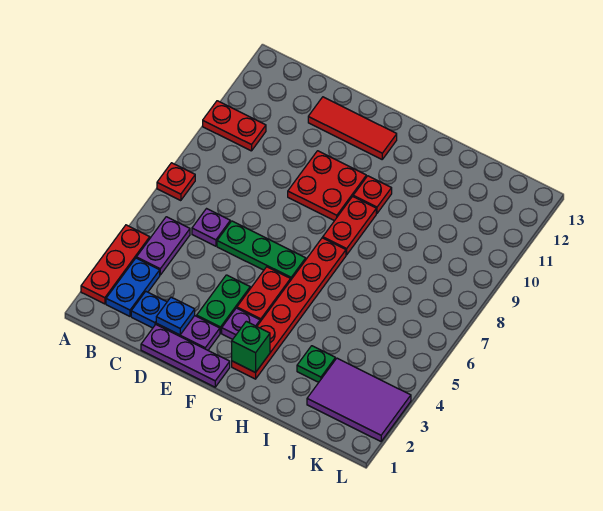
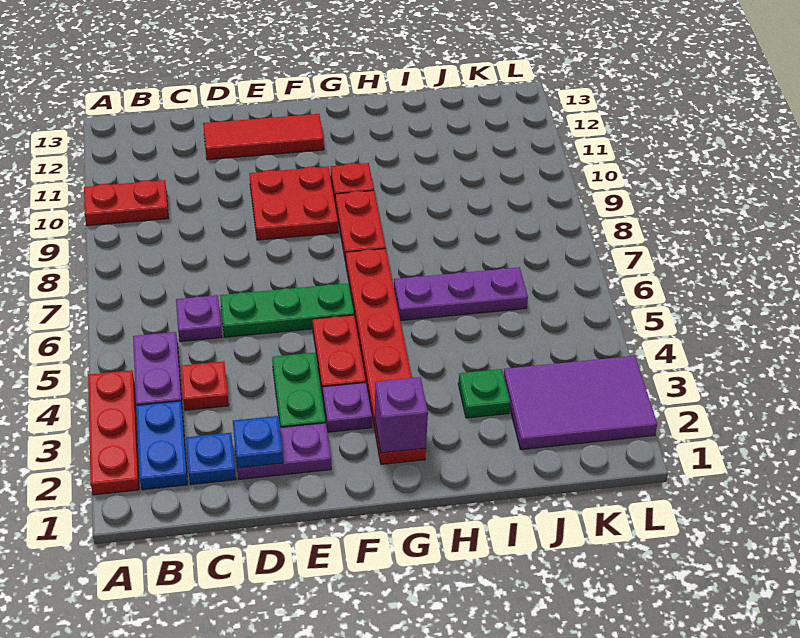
red plate A7 level 1 -> red plate C4 level 1
purple plate D1:F1 level 1 -> purple plate H6:J6 level 1
green brick G2 level 2 -> purple brick G2 level 2

